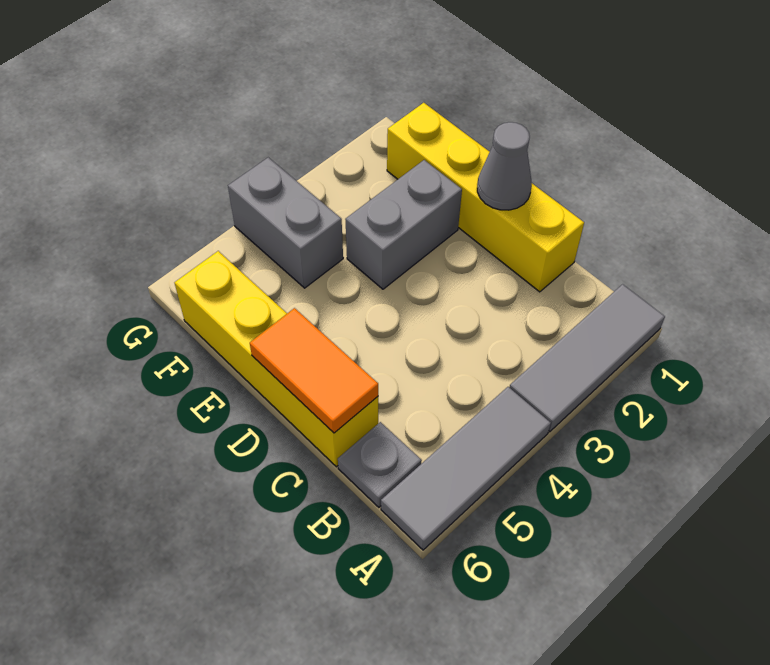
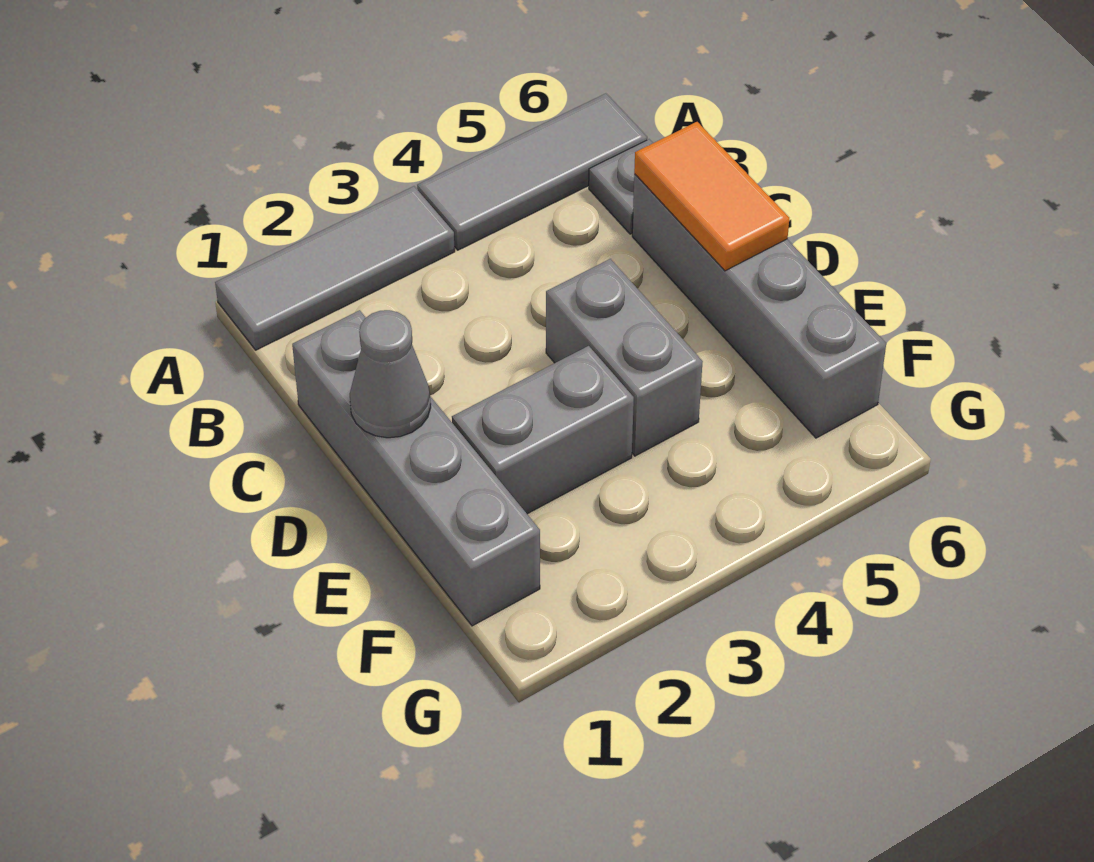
yellow brick C1:F1 level 1 -> grey brick C1:F1 level 1
yellow brick C6:F6 level 1 -> grey brick C6:F6 level 1
grey brick F4:G4 level 1 -> grey brick D4:E4 level 1

